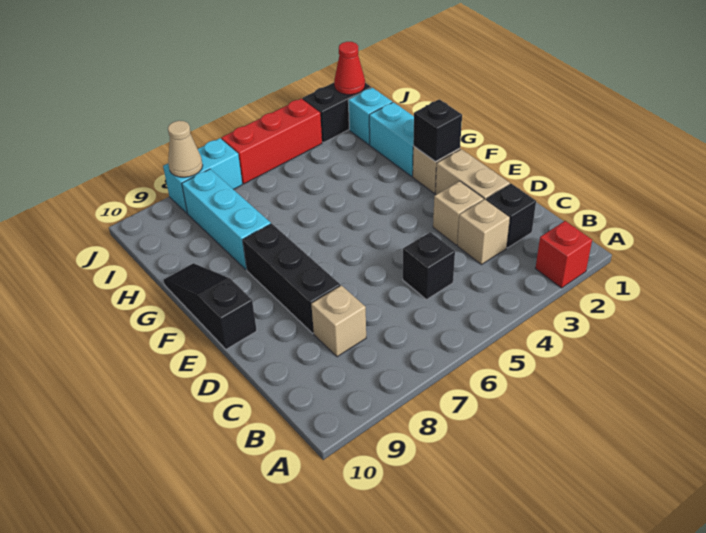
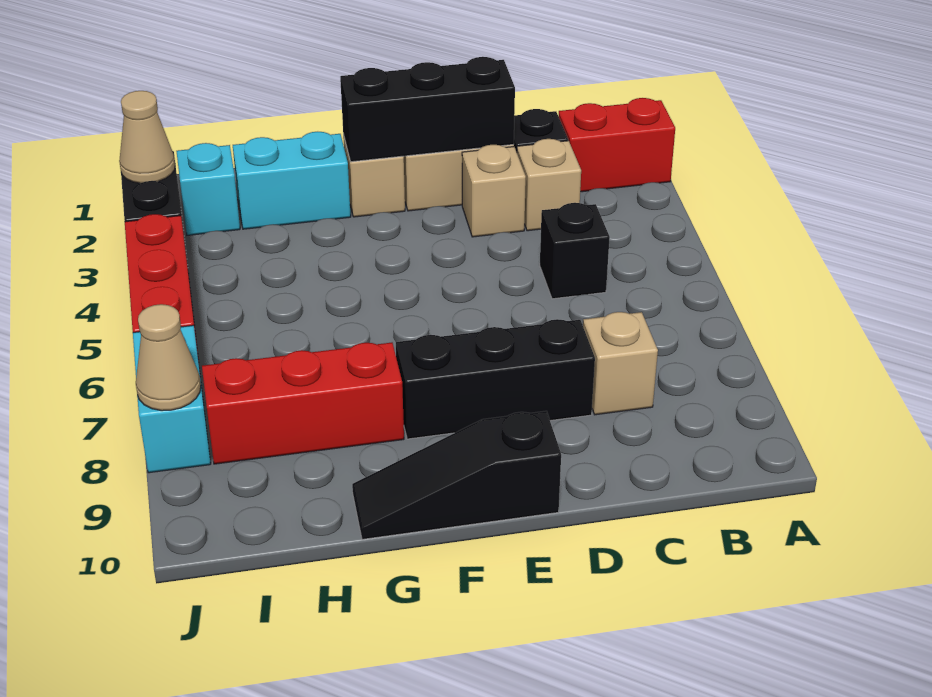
red brick A2 level 1 -> red brick A2:B2 level 1
black brick F2 level 2 -> black brick D2:F2 level 2
cyan brick G8:I8 level 1 -> red brick G8:I8 level 1
red cone J2 level 2 -> tan cone J2 level 2

